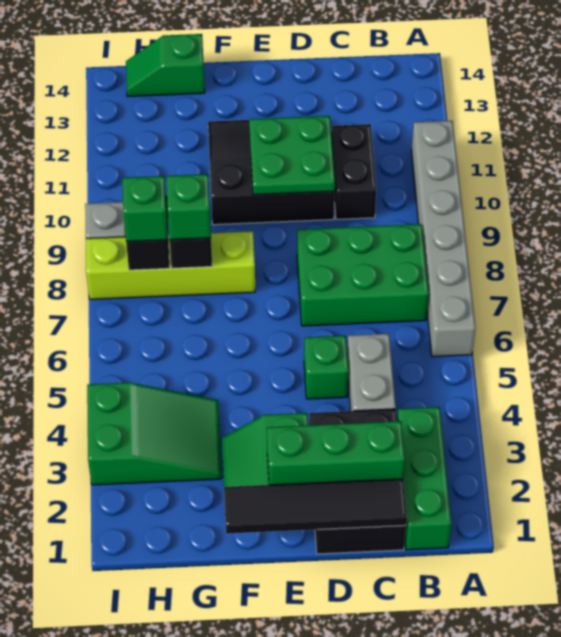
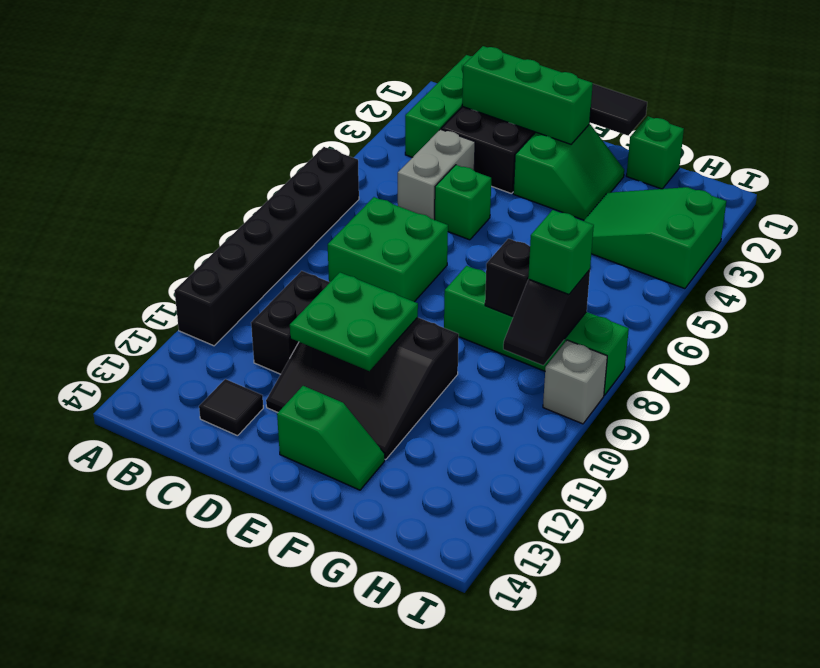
grey brick A6:A11 level 1 -> black brick A6:A11 level 1
green brick B7:D8 level 1 -> green brick C7:D8 level 1
none -> black tile C13 level 1
lime brick F8:I8 level 1 -> green brick F8:I8 level 1
green brick G8 level 3 -> green brick G1 level 1
green slope G14:H14 level 1 top G -> green slope E13:F13 level 1 top E

